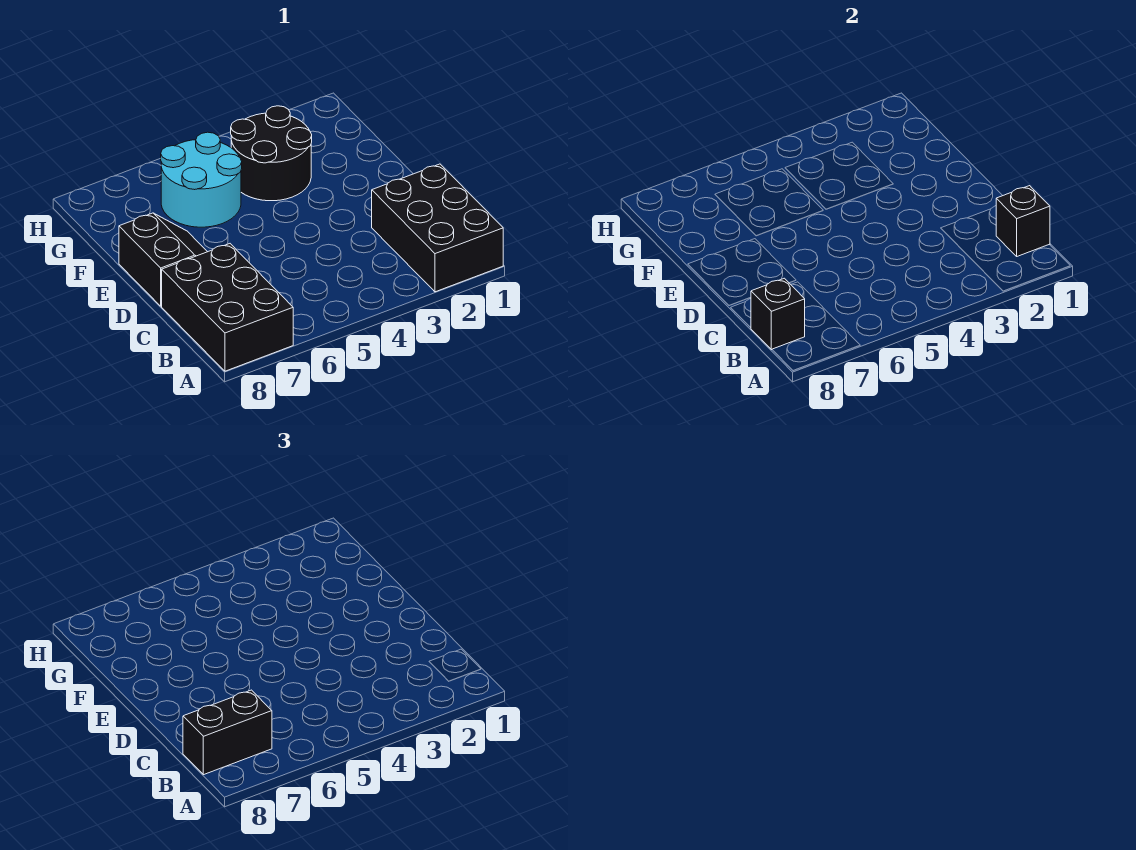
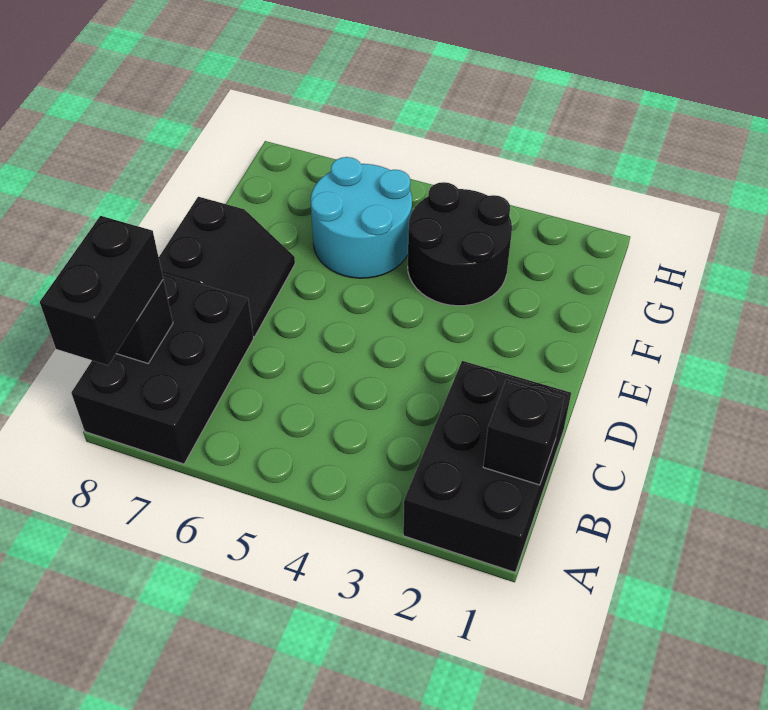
black brick B7:B8 level 3 -> black brick A8:B8 level 3

